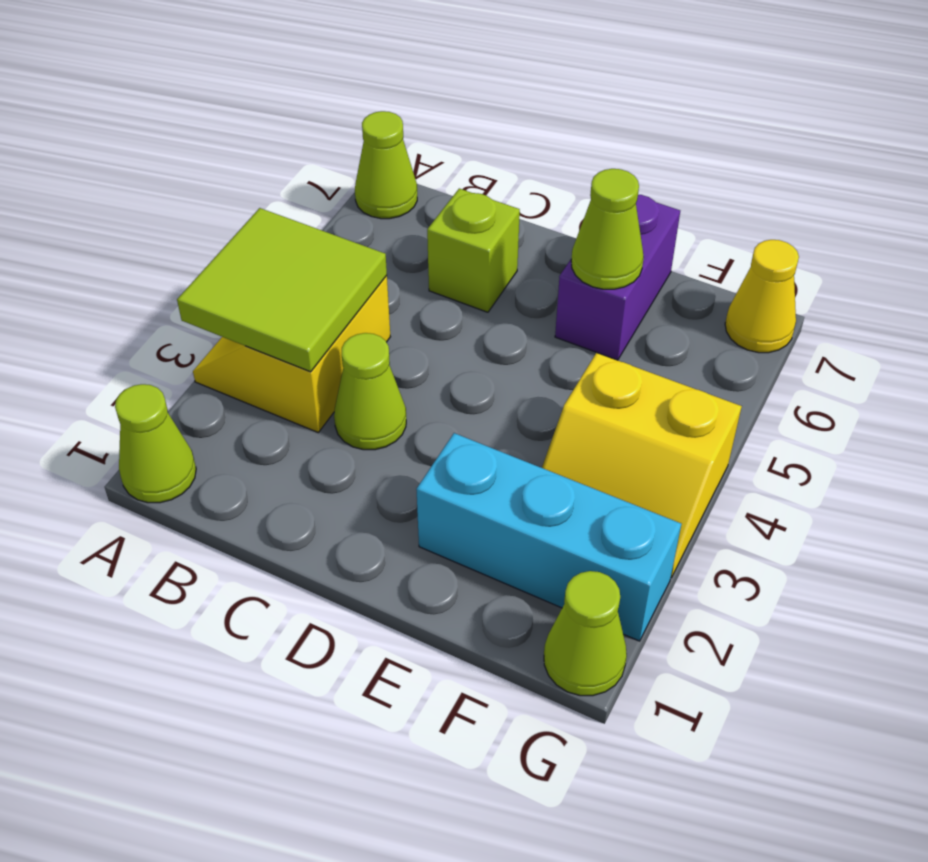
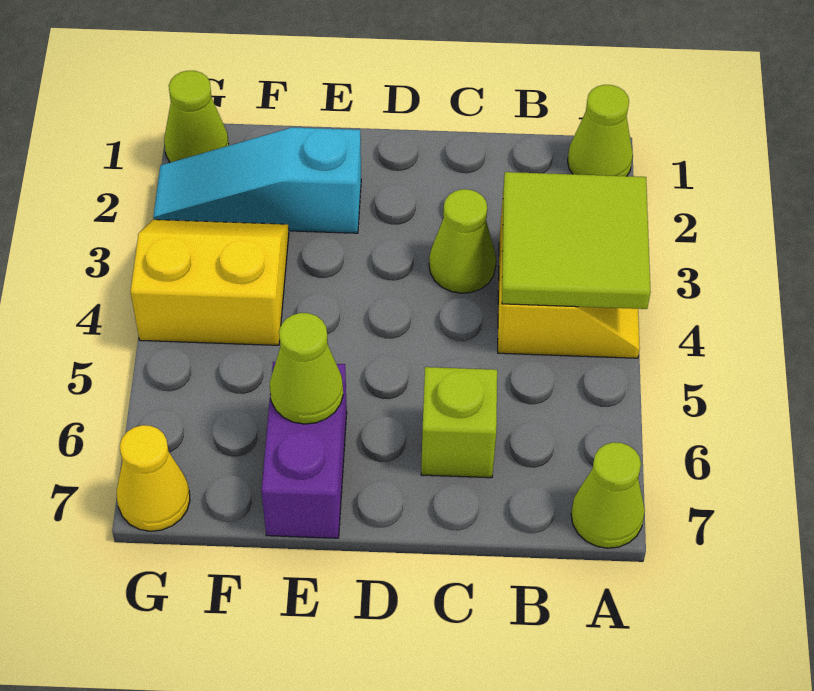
cyan brick E2:G2 level 1 -> cyan slope E2:G2 level 1 top E

